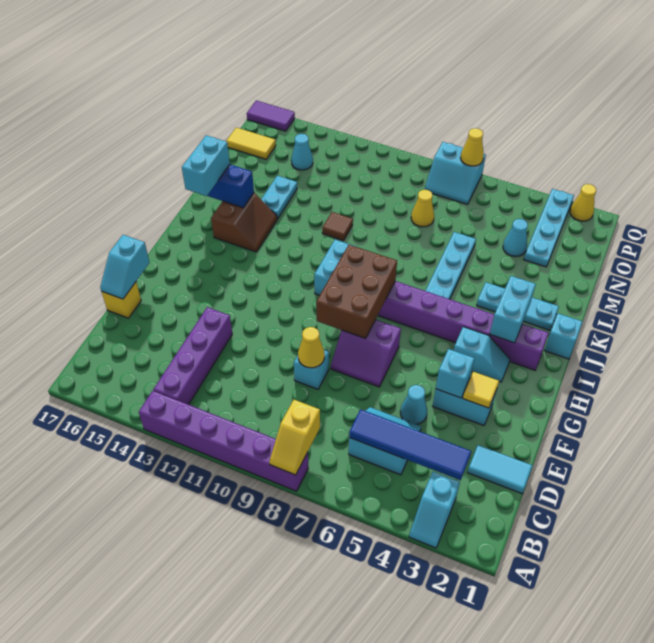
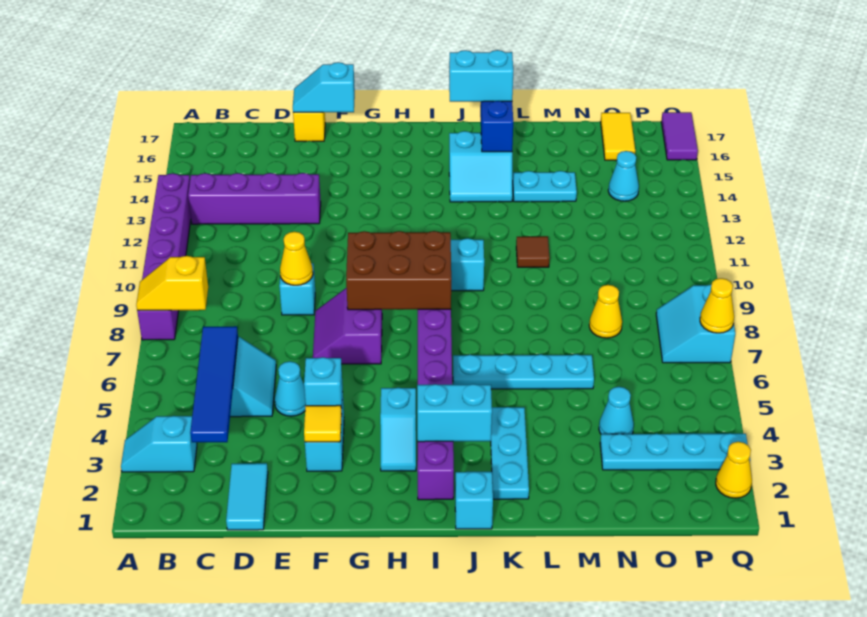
brown slope J14:K15 level 1 top 15 -> cyan slope J14:K15 level 1 top 15

